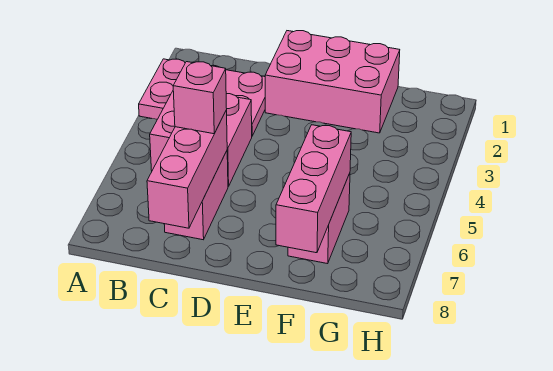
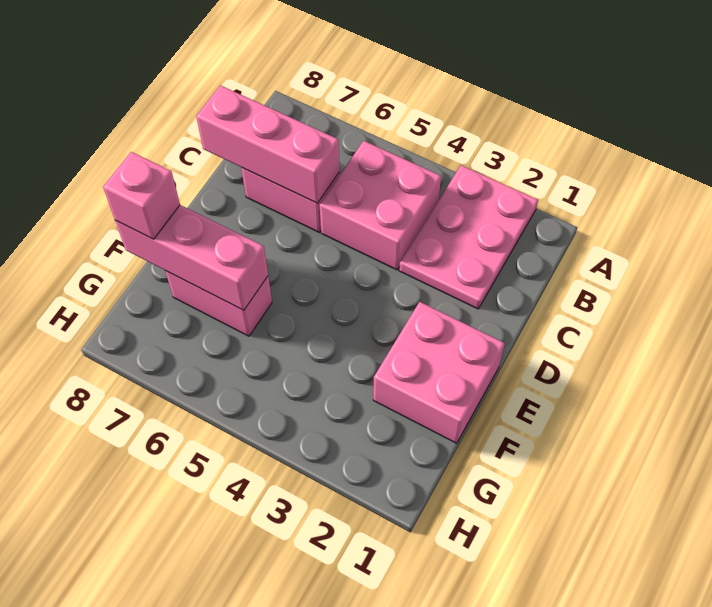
pink brick C6 level 3 -> pink brick F8 level 3
pink brick D1:F2 level 1 -> pink brick E1:F2 level 1

